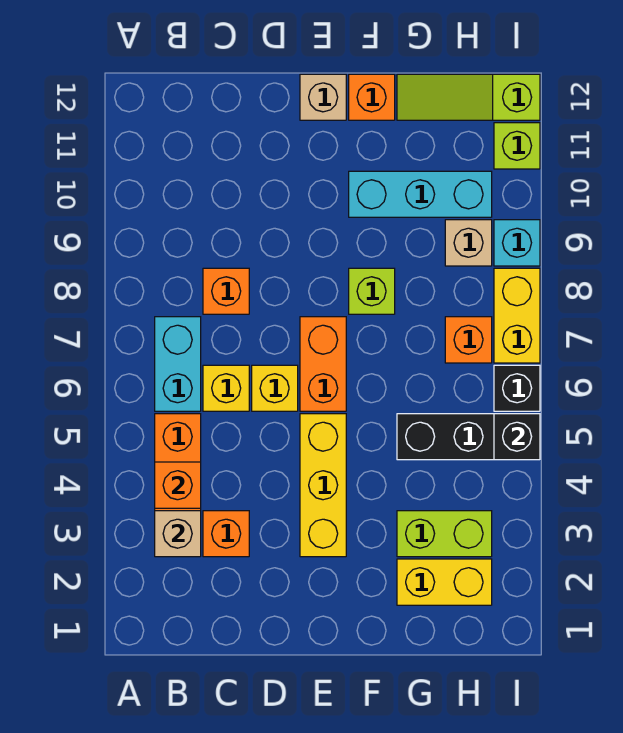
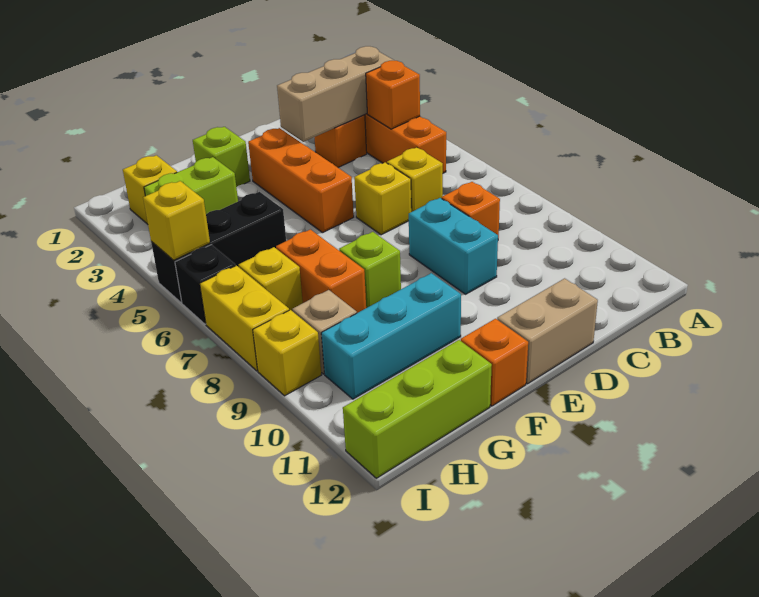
tan brick B3 level 2 -> tan brick B3:D3 level 2
cyan brick B6:B7 level 1 -> cyan brick D8:D9 level 1
yellow brick E3:E5 level 1 -> orange brick E3:E5 level 1
orange brick E6:E7 level 1 -> orange brick G7:G8 level 1
tan brick E12 level 1 -> tan brick D12:E12 level 1
yellow brick G2:H2 level 1 -> yellow brick H2 level 1
lime slope G12:I12 level 1 top I -> lime brick G12:I12 level 1
orange brick H7 level 1 -> yellow brick H7 level 1
black brick I5 level 2 -> yellow brick I5 level 2
cyan brick I9 level 1 -> yellow brick I9 level 1
lime brick I11 level 1 -> lime brick F2 level 1

